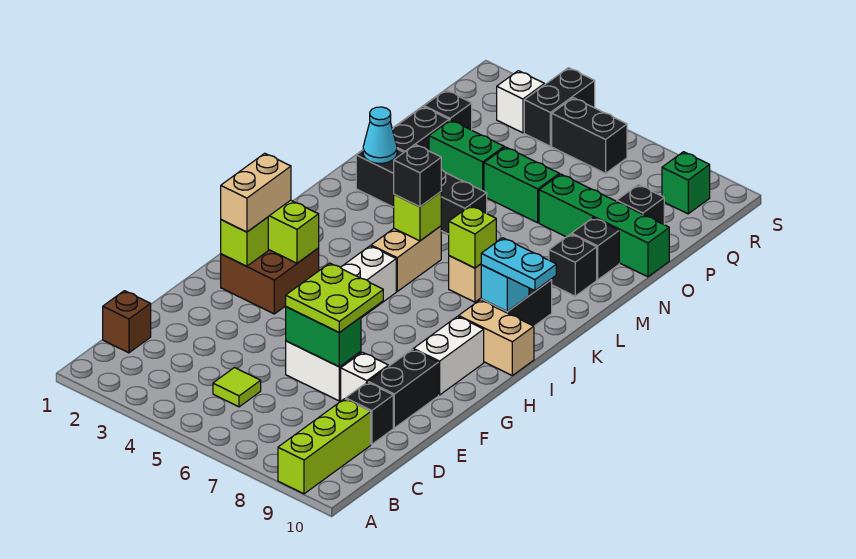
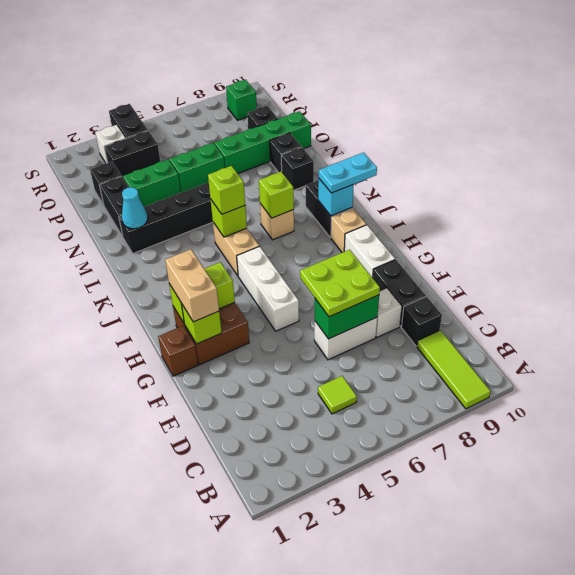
lime brick A9:C9 level 1 -> lime tile A9:C9 level 1
brown brick C1 level 1 -> brown brick G1 level 1
tan brick I9:I10 level 1 -> tan brick I9 level 1
black brick K5 level 3 -> lime brick K5 level 3
black brick R5:R6 level 1 -> black brick Q3:Q4 level 1

